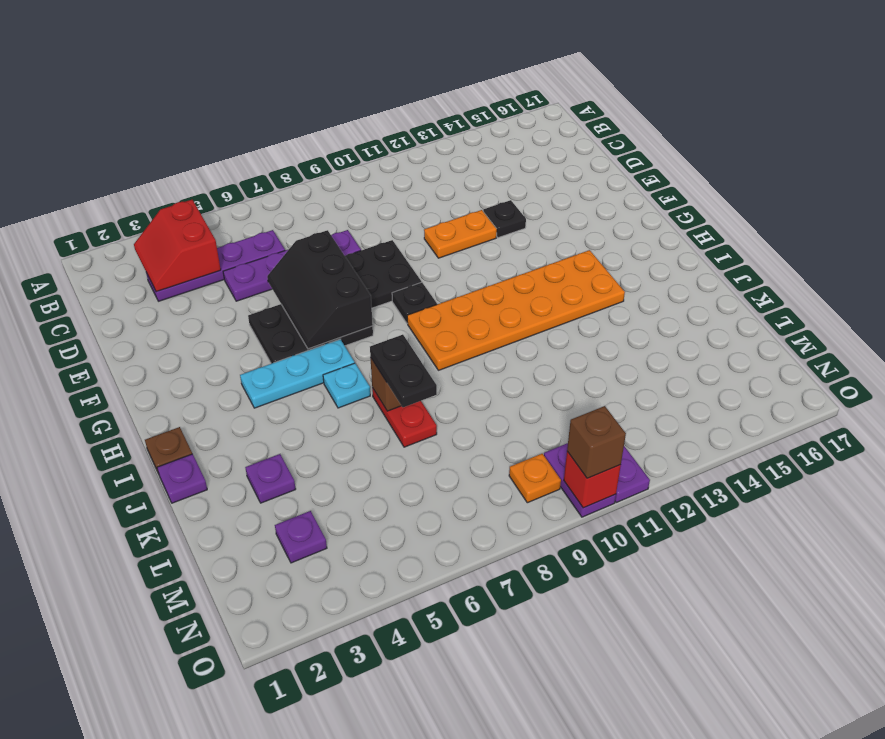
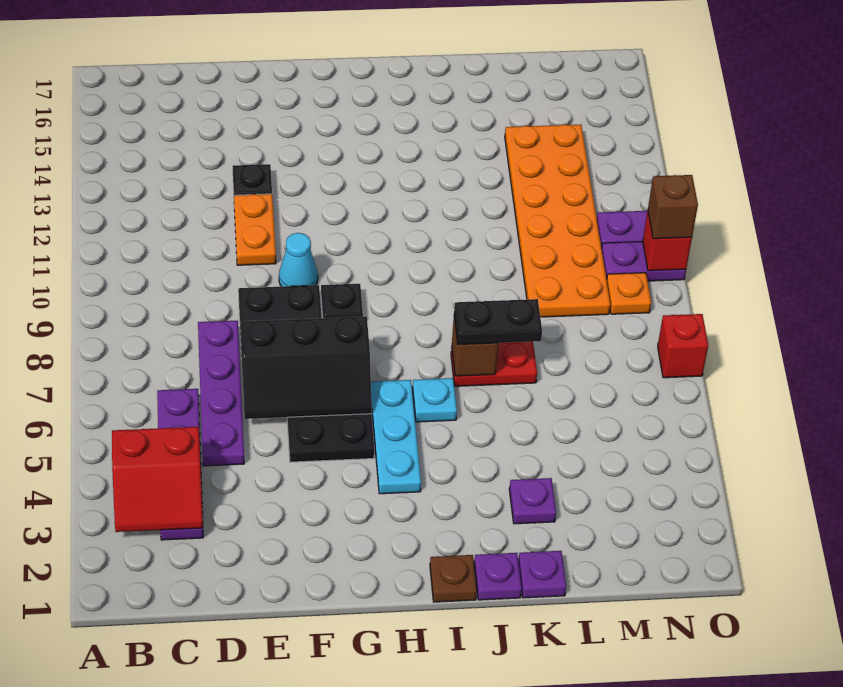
none -> cyan cone F10 level 1
orange plate H9:I14 level 1 -> orange plate L9:M14 level 1
purple plate M3 level 1 -> purple plate K1 level 1
none -> red brick O7 level 1

